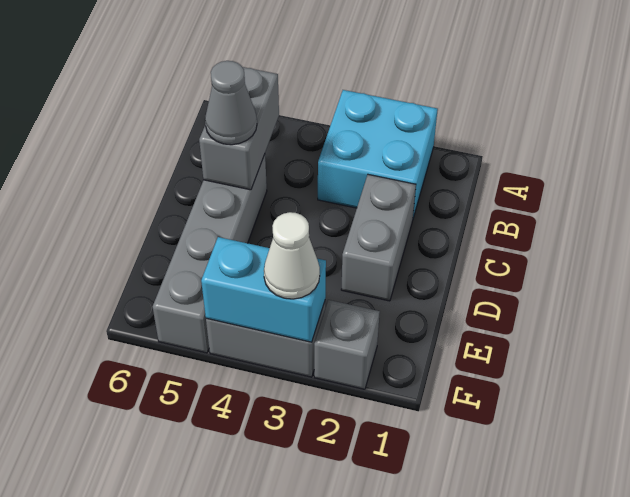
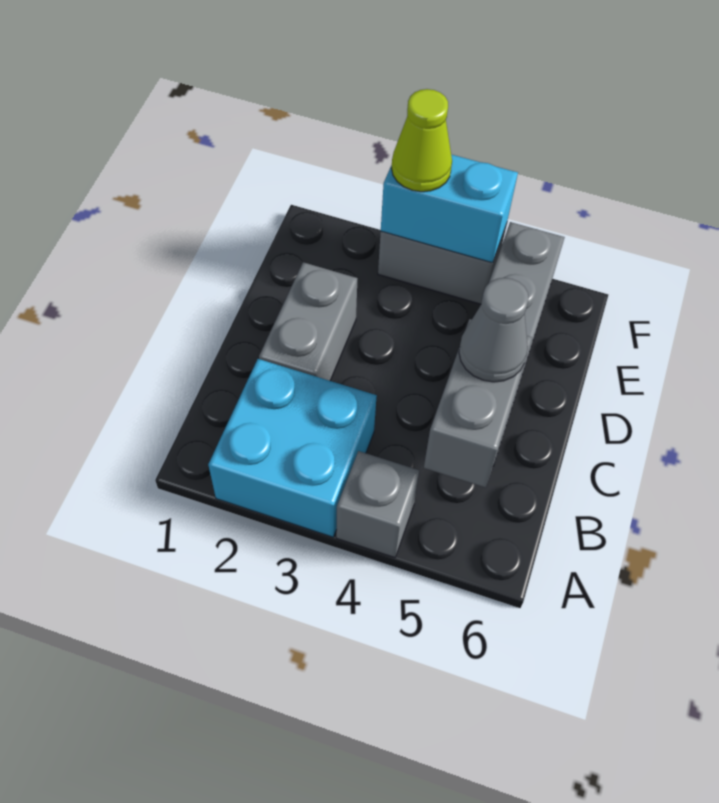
grey brick F2 level 1 -> grey brick A4 level 1
white cone F3 level 3 -> lime cone F3 level 3

